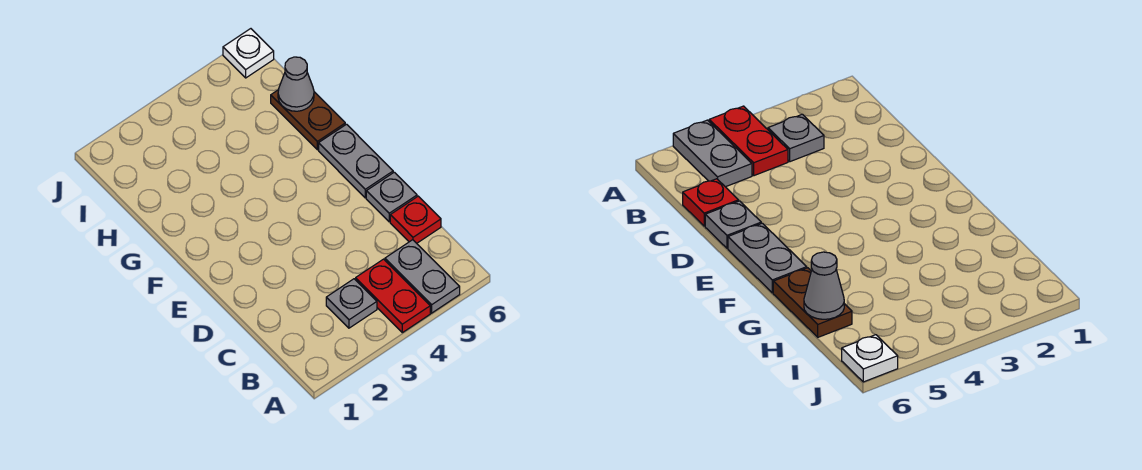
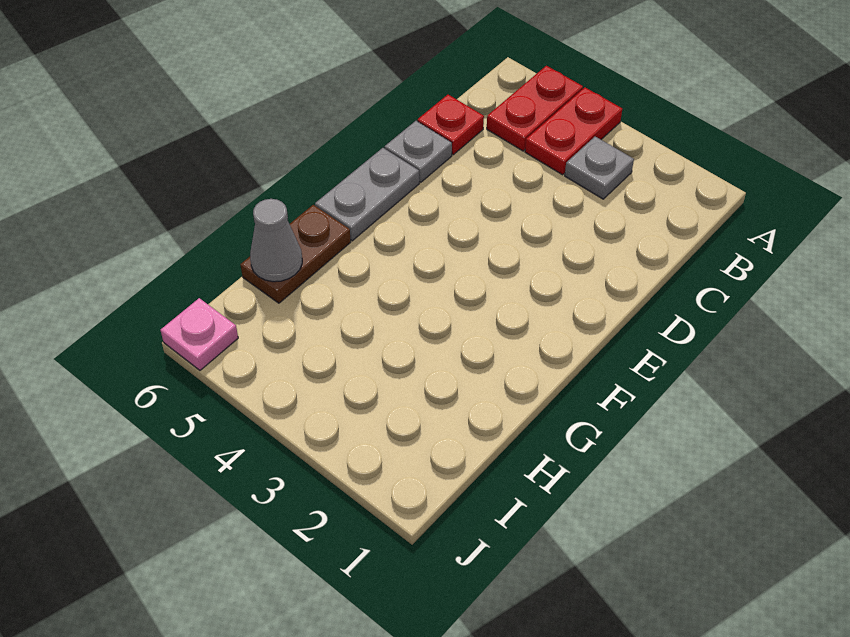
grey plate A5:B5 level 1 -> red plate A5:B5 level 1
white plate J6 level 1 -> pink plate J6 level 1

